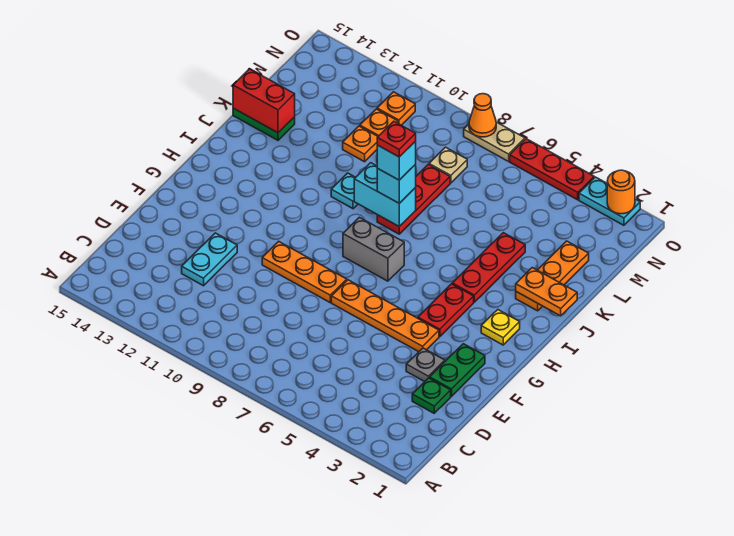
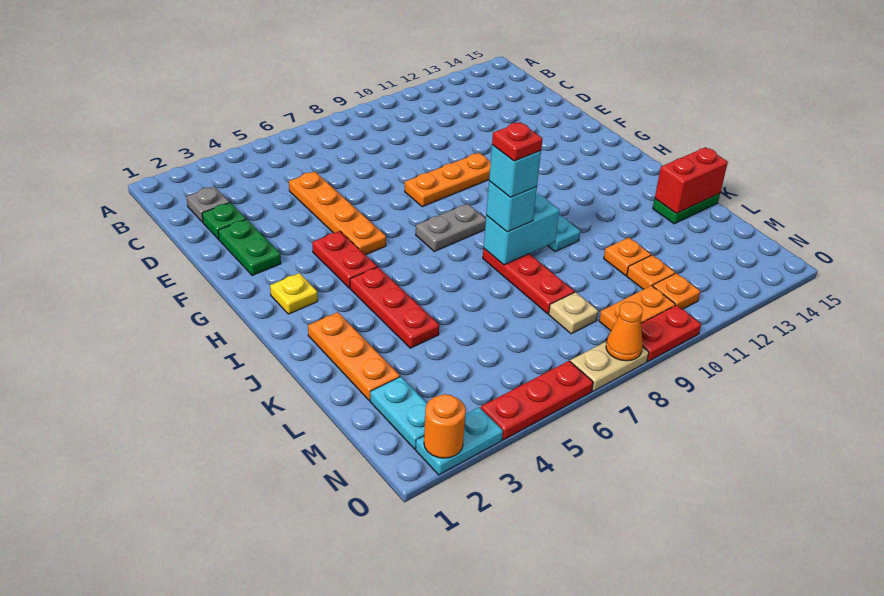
cyan plate D12:E12 level 1 -> cyan plate M2:N2 level 1
grey plate E3 level 1 -> grey plate C2 level 1
orange plate F4:F7 level 1 -> orange plate D5:G5 level 1
grey brick H7:H8 level 1 -> grey plate H7:H8 level 1
orange plate J1:J2 level 2 -> orange plate N9:N10 level 1
none -> red plate O9:O10 level 1

